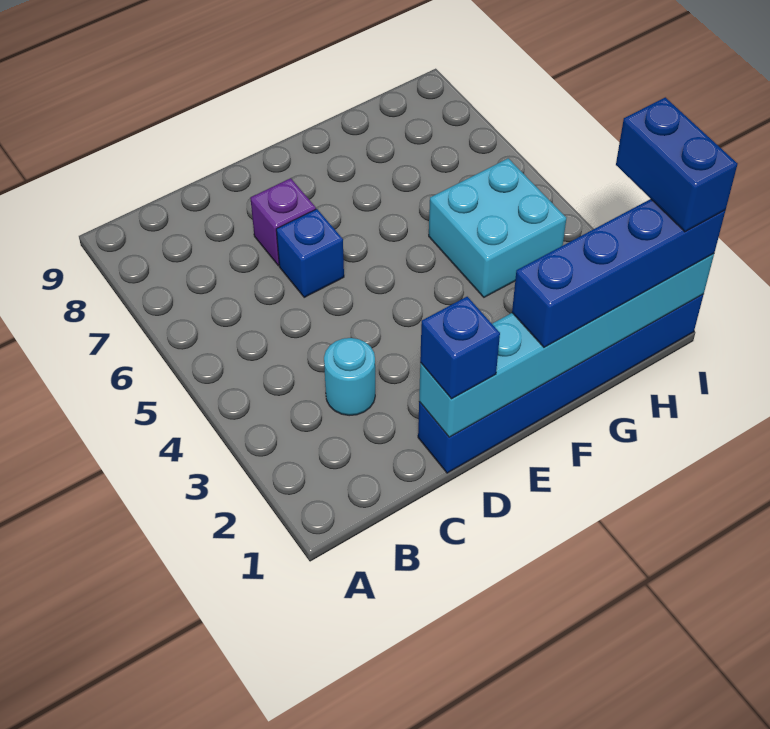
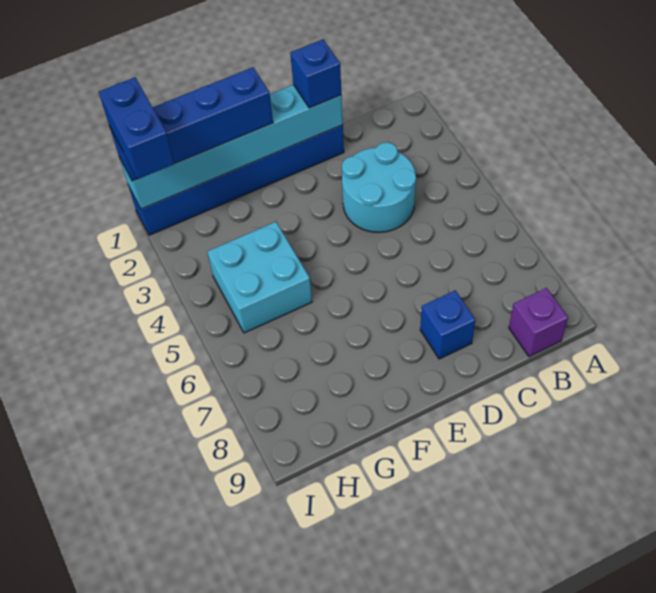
cyan round brick C3 level 1 -> cyan round brick C3:D4 level 1
blue brick D6 level 1 -> blue brick D8 level 1
purple brick D7 level 1 -> purple brick B9 level 1

